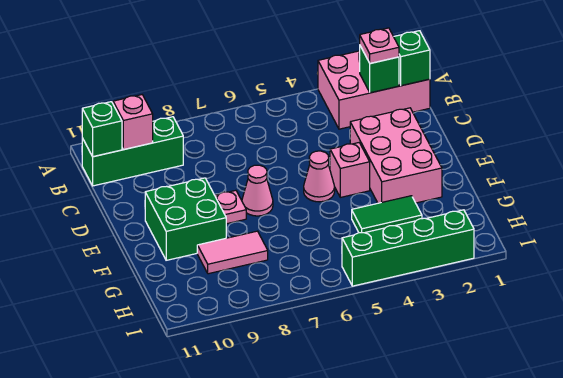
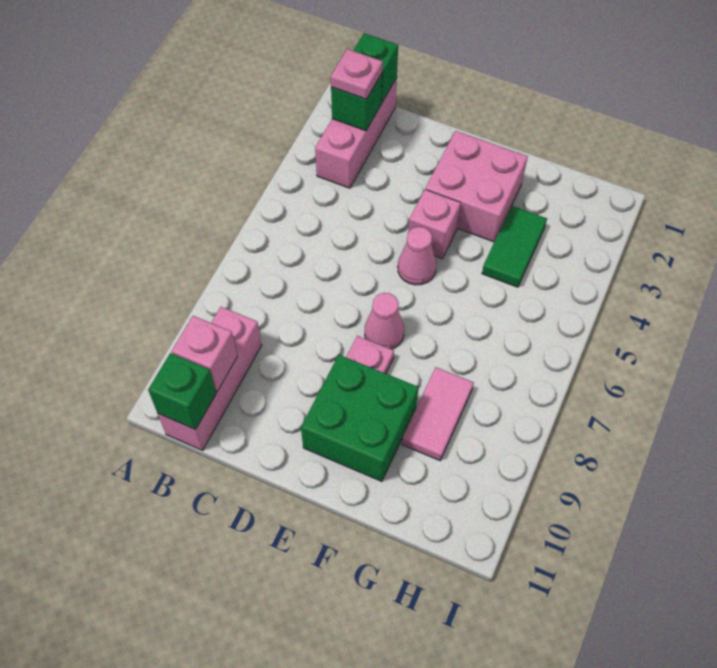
pink brick A1:B3 level 1 -> pink brick B1:B3 level 1
green brick B9:B11 level 1 -> pink brick B9:B11 level 1
pink brick D2:F3 level 1 -> pink brick E2:F3 level 1
green brick I2:I5 level 1 -> none

